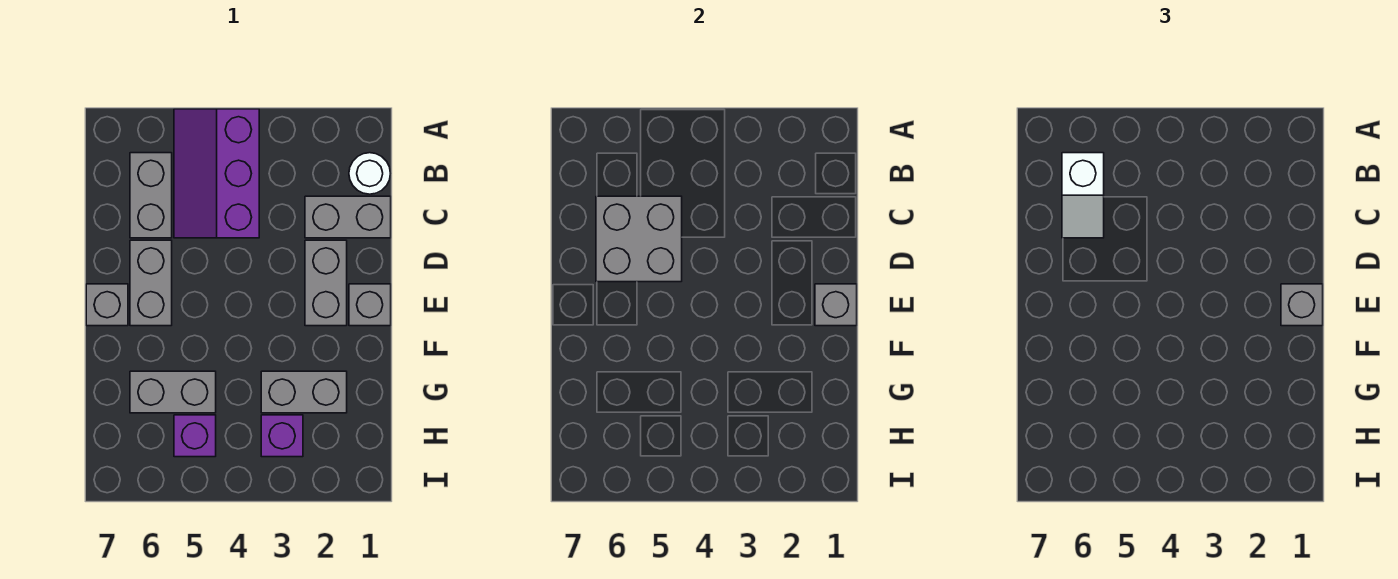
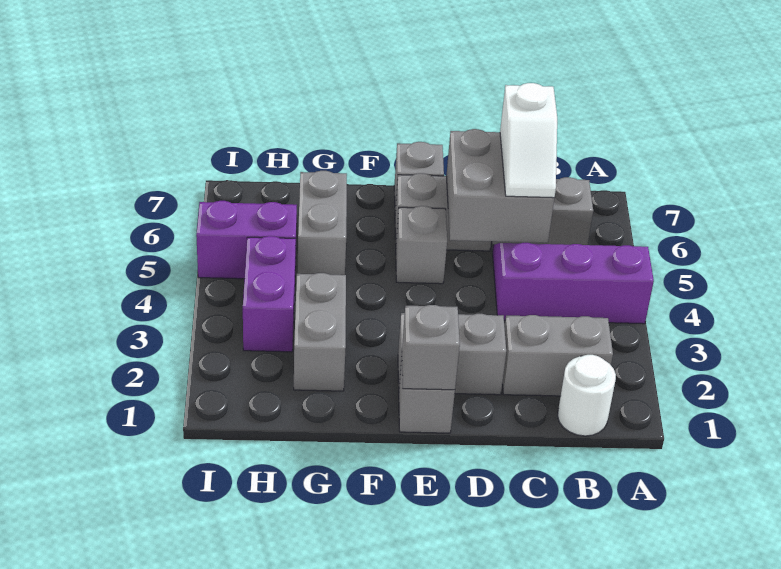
white slope B6:C6 level 3 top B -> white slope C5:C6 level 3 top 6
grey brick C1:C2 level 1 -> grey brick B2:C2 level 1
grey brick E1 level 3 -> grey brick E5 level 1
purple brick H3 level 1 -> purple brick H3:H4 level 1
purple brick H5 level 1 -> purple brick H5:I5 level 1

